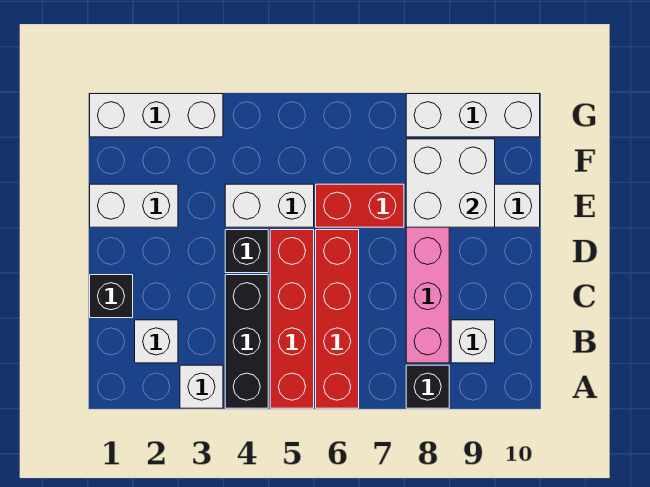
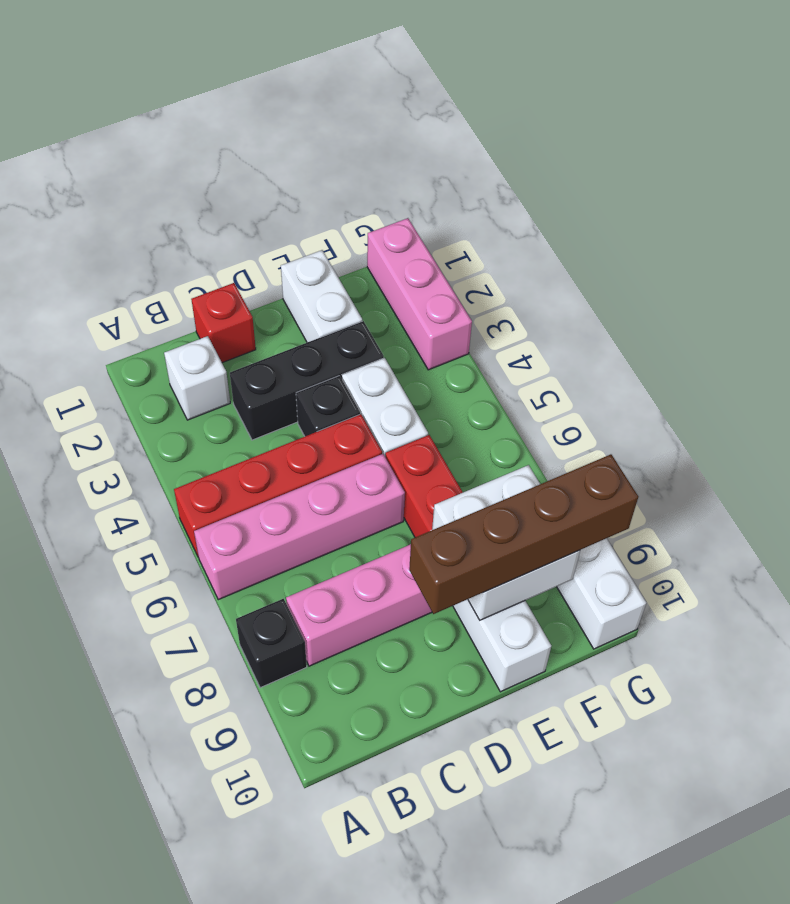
white brick A3 level 1 -> none
black brick A4:C4 level 1 -> black brick C3:E3 level 1
red brick A6:D6 level 1 -> pink brick A6:D6 level 1
white brick B9 level 1 -> none
black brick C1 level 1 -> red brick C1 level 1
none -> brown brick D9:G9 level 3
white brick G1:G3 level 1 -> pink brick G1:G3 level 1

